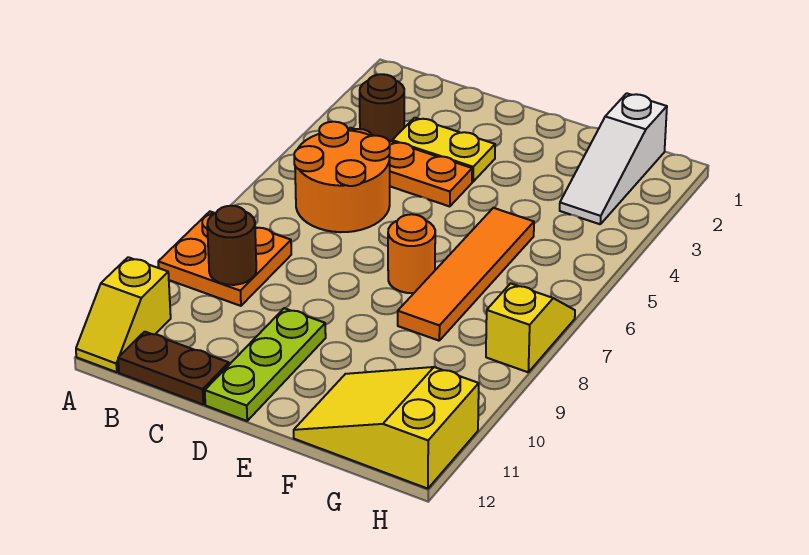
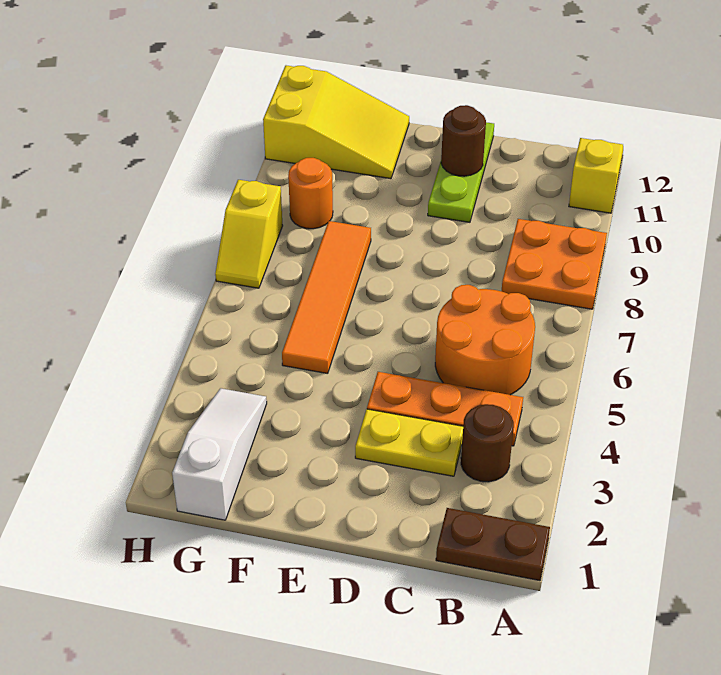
brown round brick B9 level 2 -> brown round brick D11 level 2
brown plate B12:C12 level 1 -> brown plate A1:B1 level 1
orange round brick E7 level 1 -> orange round brick G9 level 1

